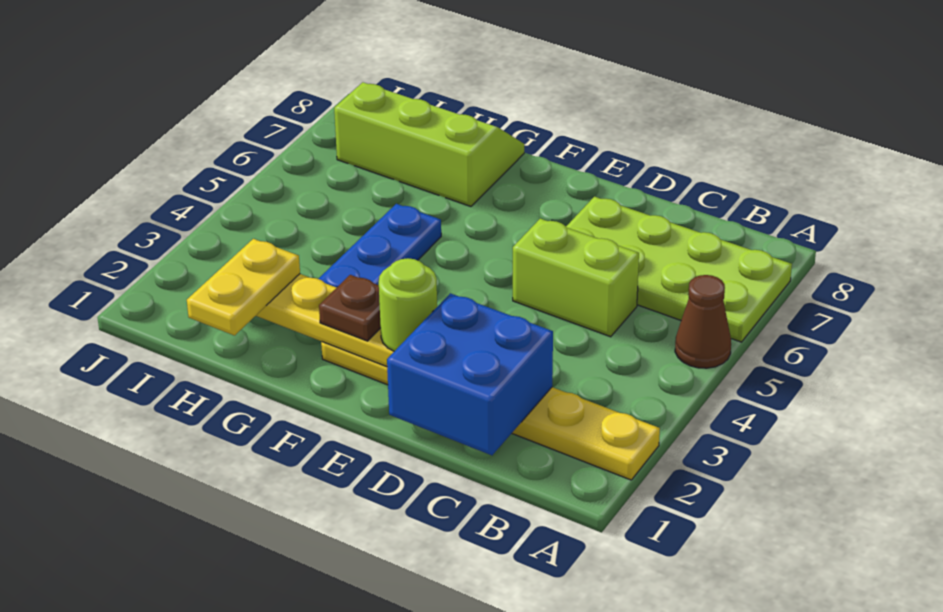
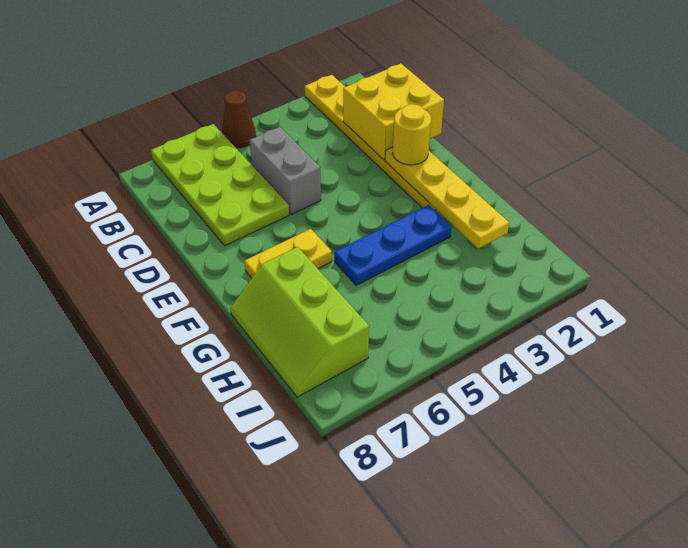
blue brick C1:D2 level 2 -> yellow brick C1:D2 level 2
lime brick C5:D5 level 1 -> grey brick C5:D5 level 1
lime round brick E2 level 3 -> yellow round brick E2 level 3
brown plate F2 level 3 -> none
yellow plate H1:H2 level 3 -> yellow plate F6:F7 level 1

